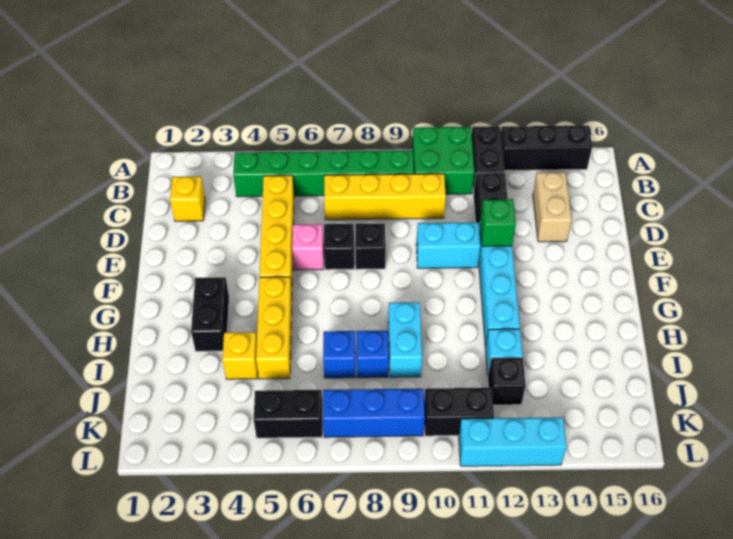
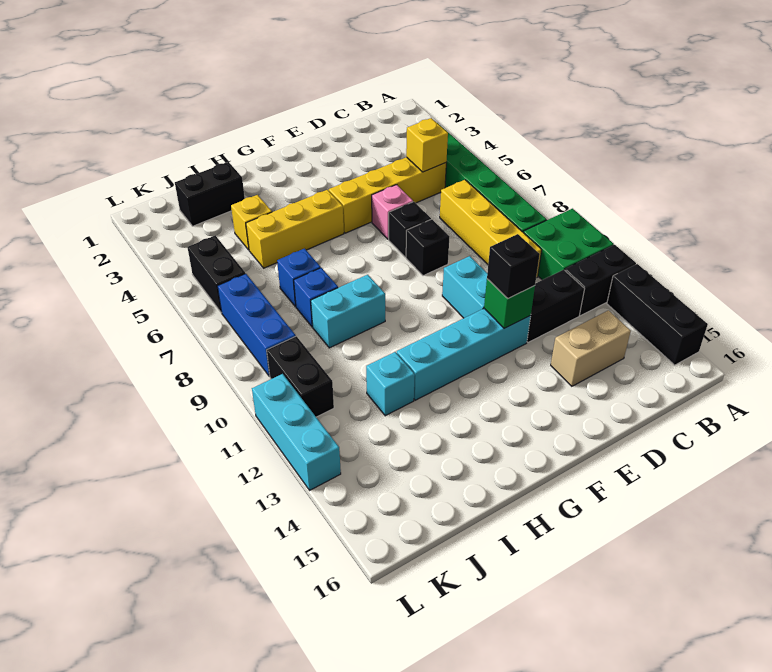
yellow brick C2 level 1 -> yellow brick C5 level 2
black brick G3:H3 level 1 -> black brick I2:J2 level 1
black brick J12 level 1 -> black brick E12 level 3

